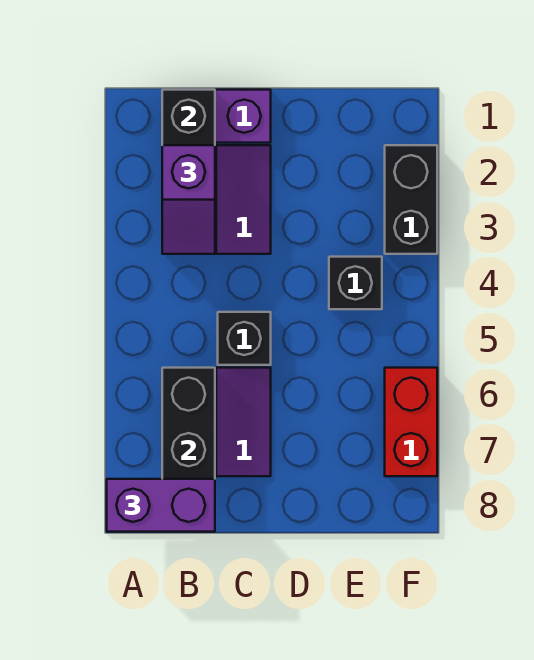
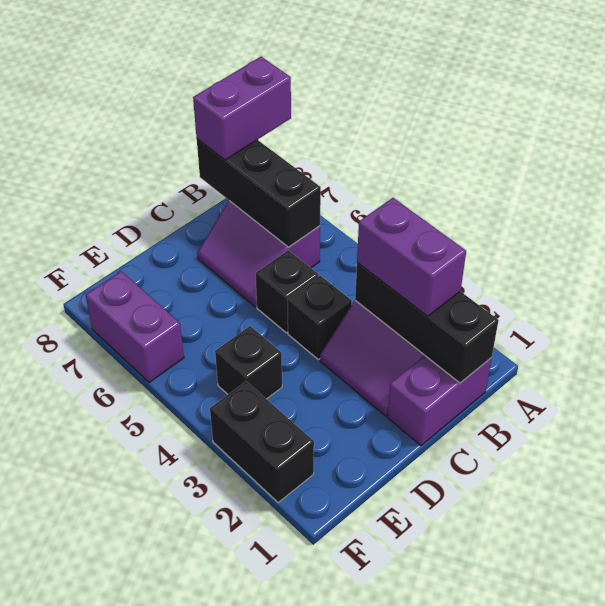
purple slope B2:B3 level 3 top 2 -> purple brick B2:B3 level 3
none -> black brick C4 level 1
red brick F6:F7 level 1 -> purple brick F6:F7 level 1

